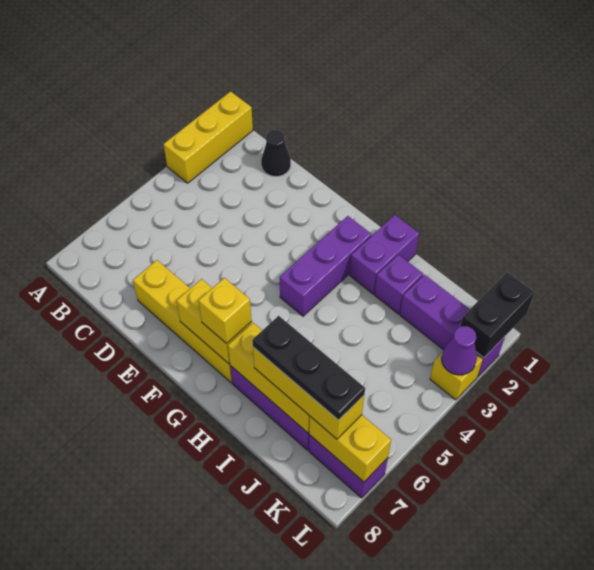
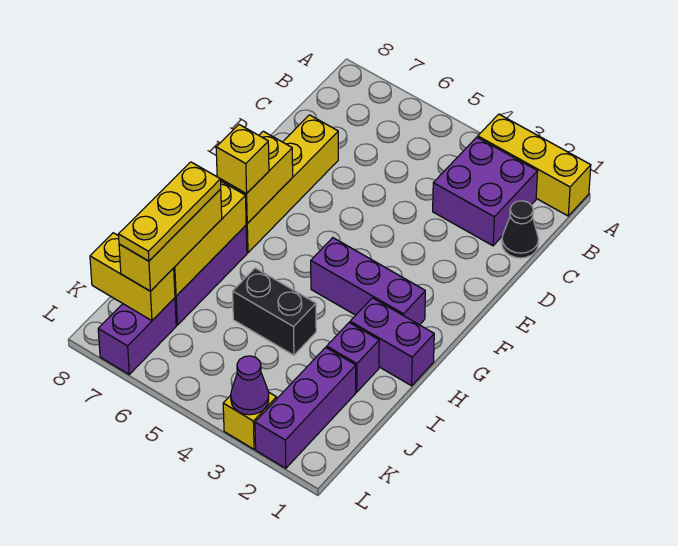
none -> purple brick B2:C3 level 1
black plate I7:K7 level 4 -> yellow plate I7:K7 level 4
yellow brick K7:L7 level 2 -> yellow brick K7:K8 level 2
black brick L1:L2 level 2 -> black brick I4:I5 level 1

